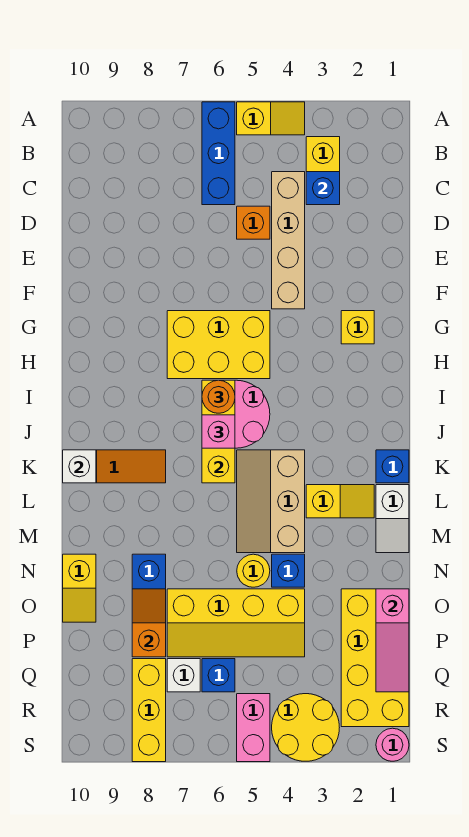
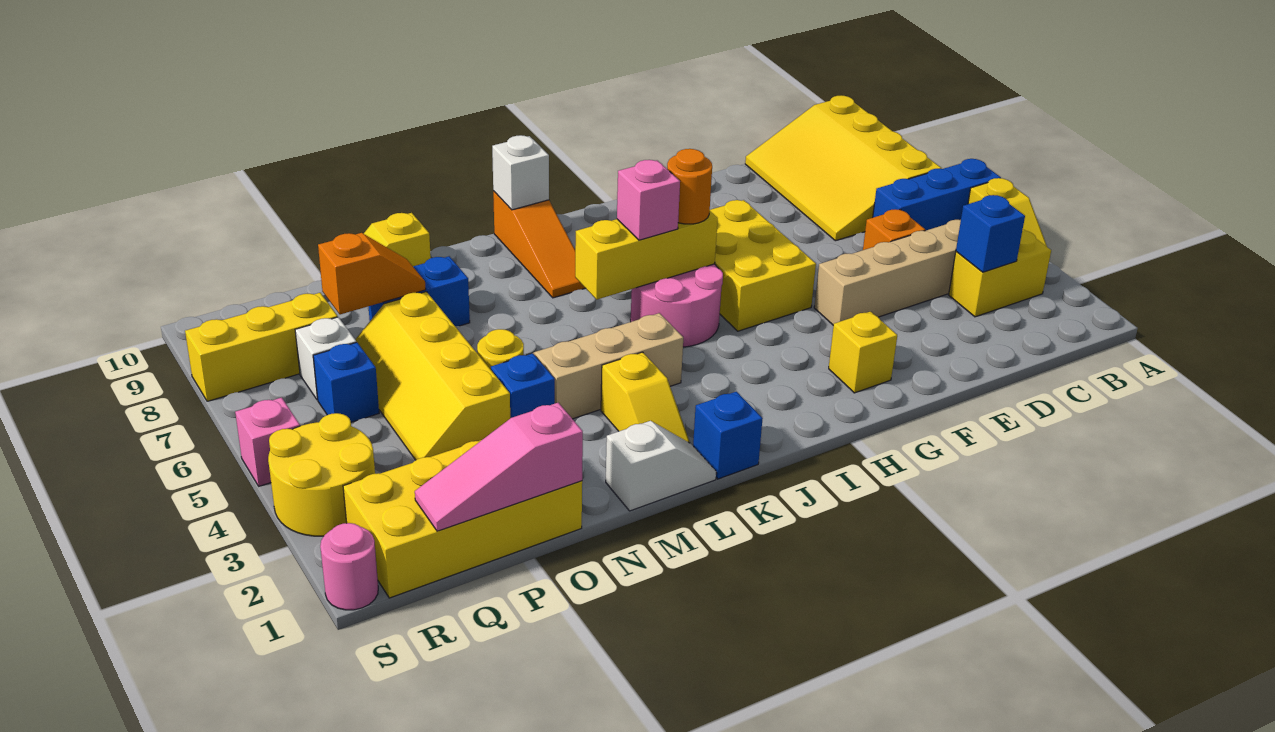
none -> yellow slope B7:D10 level 1 top B
white slope L1:M1 level 1 top L -> white slope L1:M1 level 1 top M
pink brick R5:S5 level 1 -> pink brick S5 level 1

